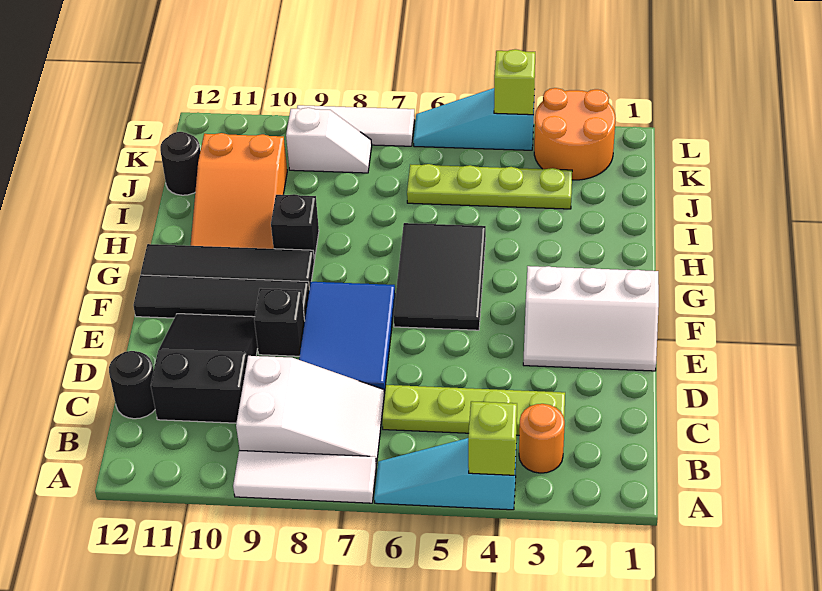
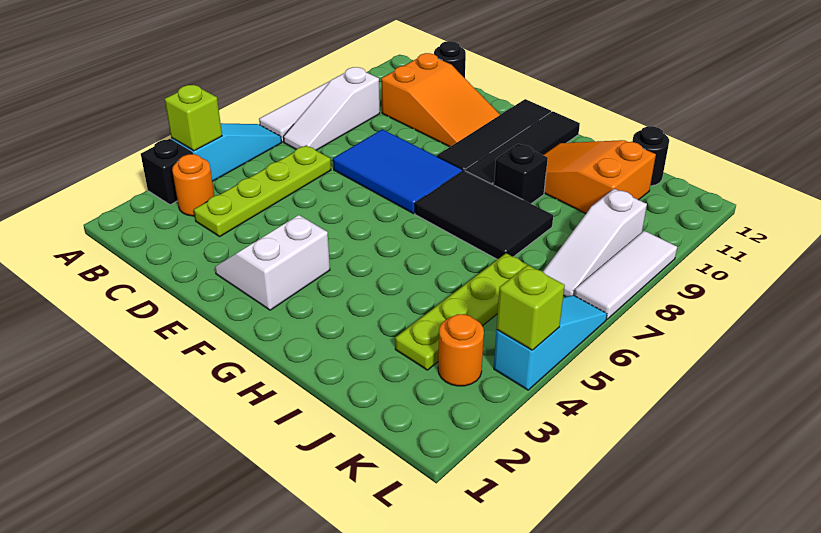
white slope B7:C9 level 1 top 9 -> white slope B7:B9 level 1 top 9
black slope C10:E11 level 1 top C -> orange slope C10:E11 level 1 top C
white slope E1:F3 level 1 top F -> white slope E2:F3 level 1 top F
black brick E9 level 1 -> black brick A3 level 1
black tile F5:H6 level 1 -> black tile G7:I8 level 1
orange round brick K2:L3 level 1 -> orange round brick K3 level 1
white slope K8:K9 level 1 top 9 -> white slope K7:K9 level 1 top 9

